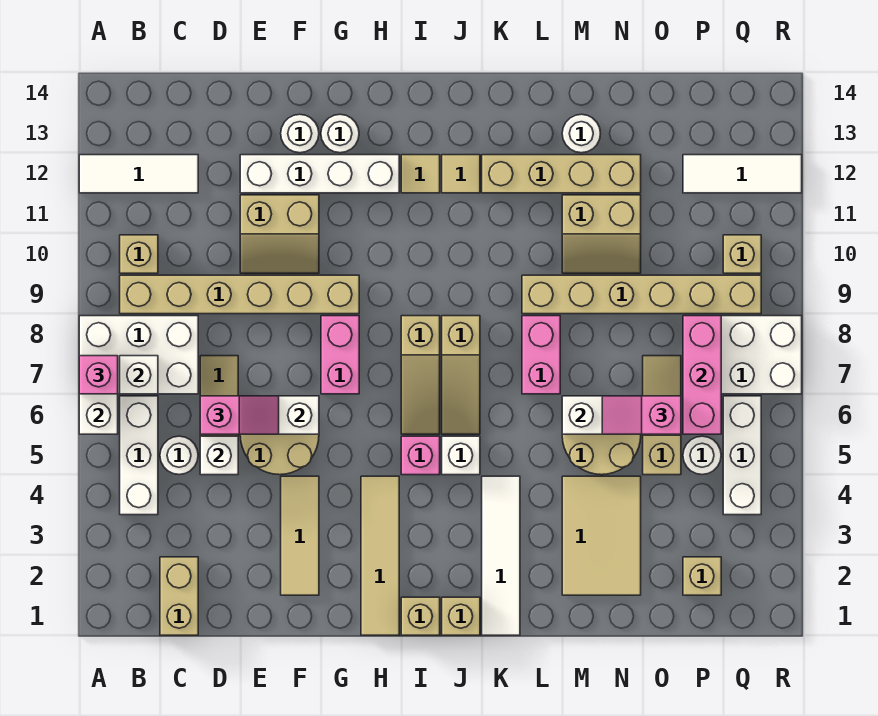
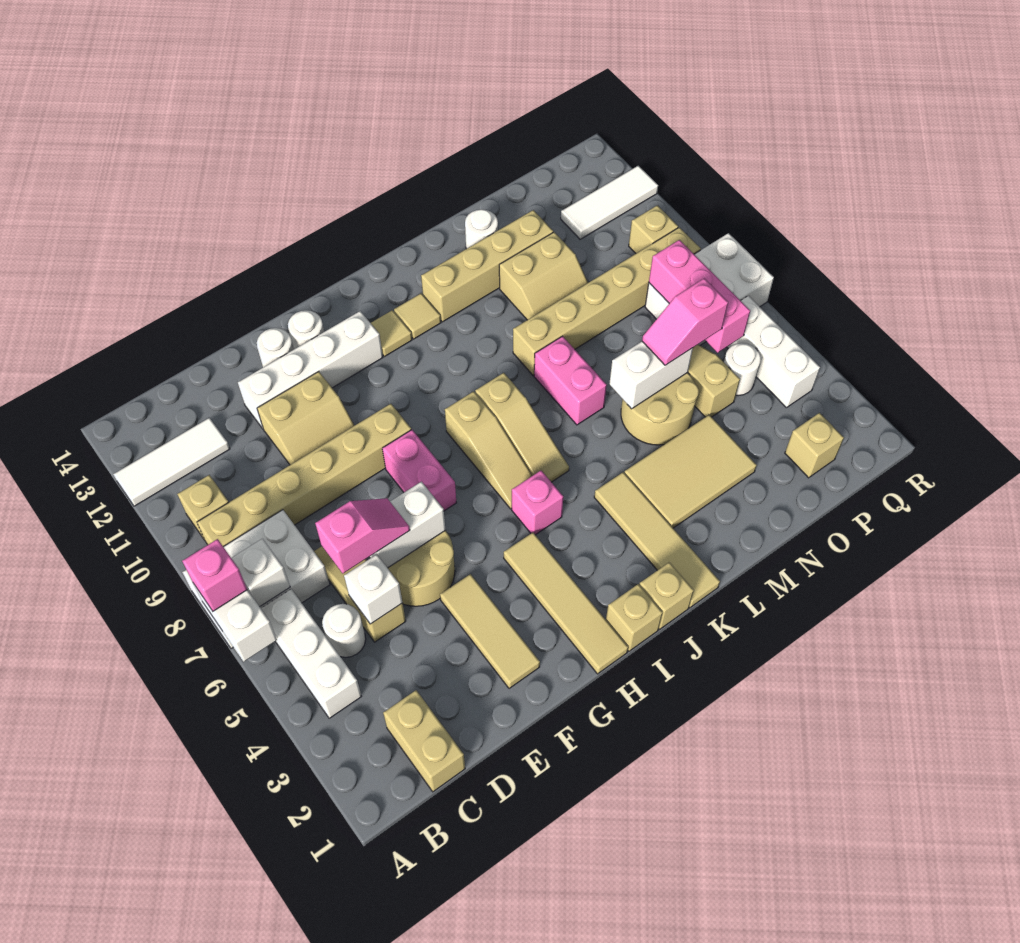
white brick J5 level 1 -> none
white tile K1:K4 level 1 -> tan tile K1:K4 level 1
tan tile M2:N4 level 1 -> tan tile L3:N4 level 1

